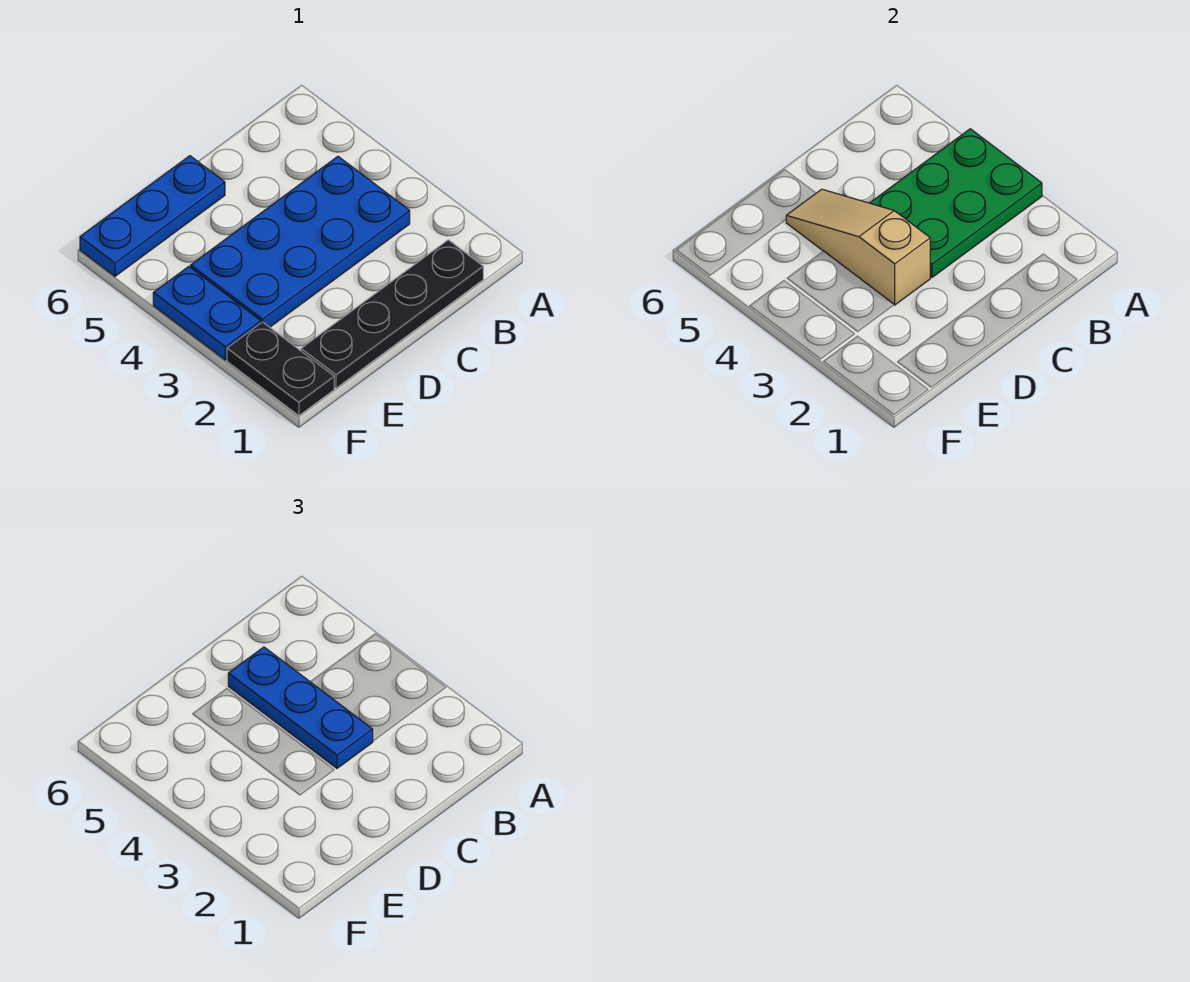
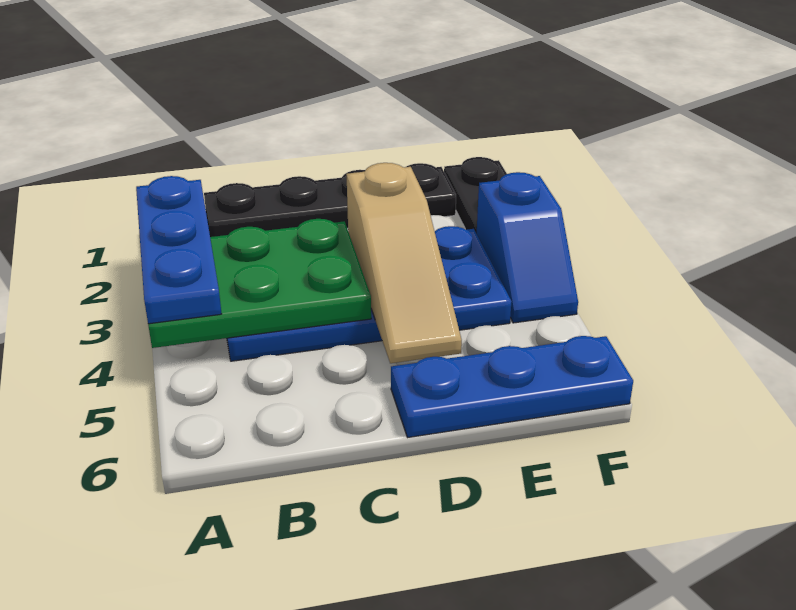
blue plate C3:C5 level 3 -> blue plate A2:A4 level 3
blue plate F3:F4 level 1 -> blue slope F3:F4 level 1 top 3

